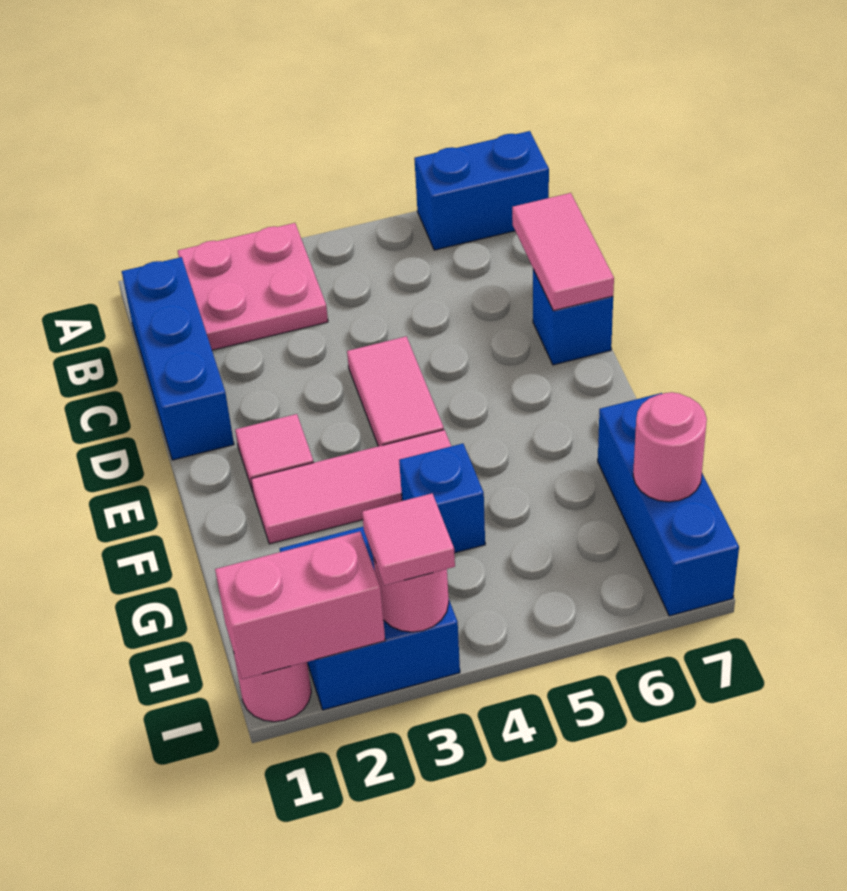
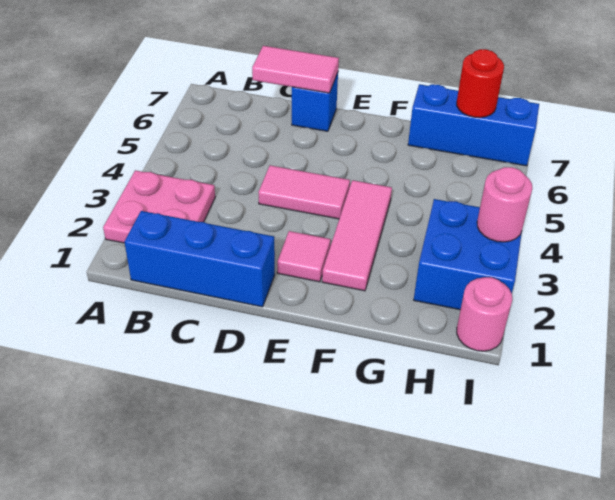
blue brick A6:A7 level 1 -> none
blue brick G4 level 1 -> none
pink round brick H7 level 2 -> red round brick H7 level 2
pink brick I1:I2 level 2 -> none
pink tile I3 level 3 -> none

